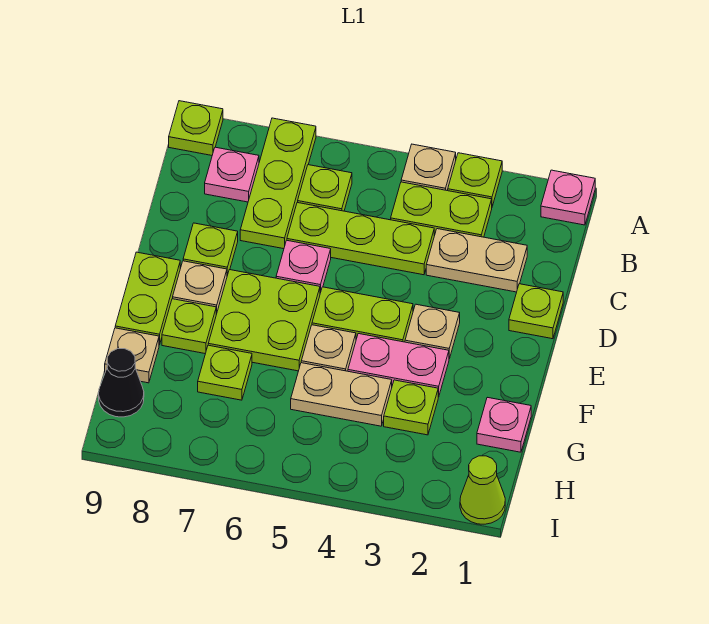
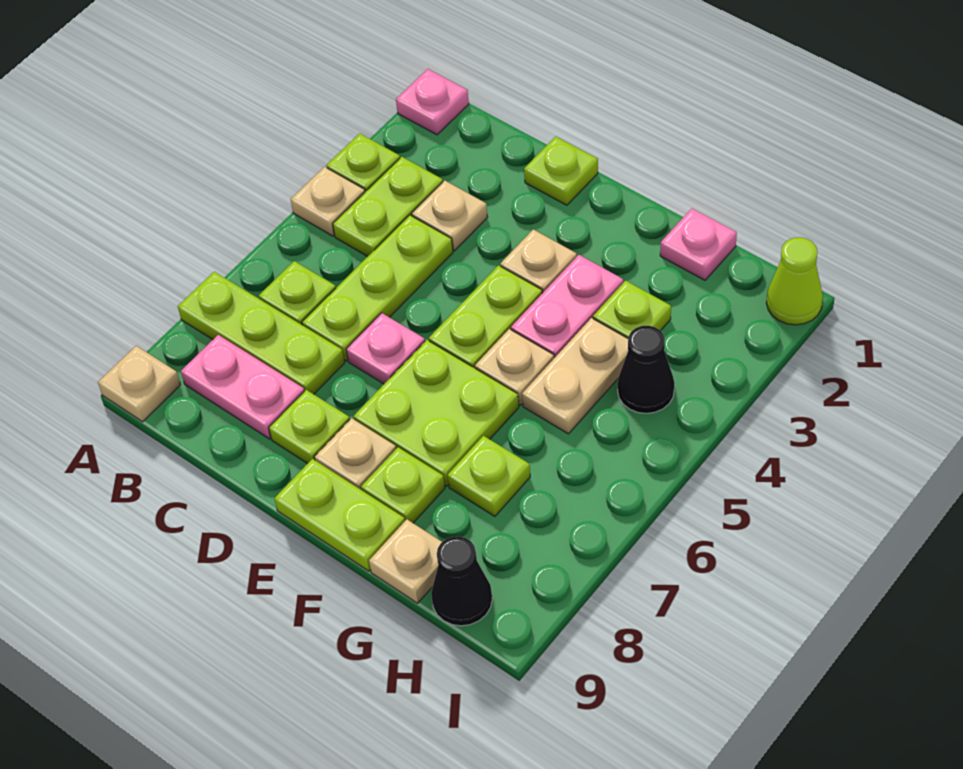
lime plate A9 level 1 -> tan plate A9 level 1
pink plate B8 level 1 -> pink plate B8:C8 level 1
tan plate C2:C3 level 1 -> tan plate C3 level 1
none -> black cone H4 level 1

